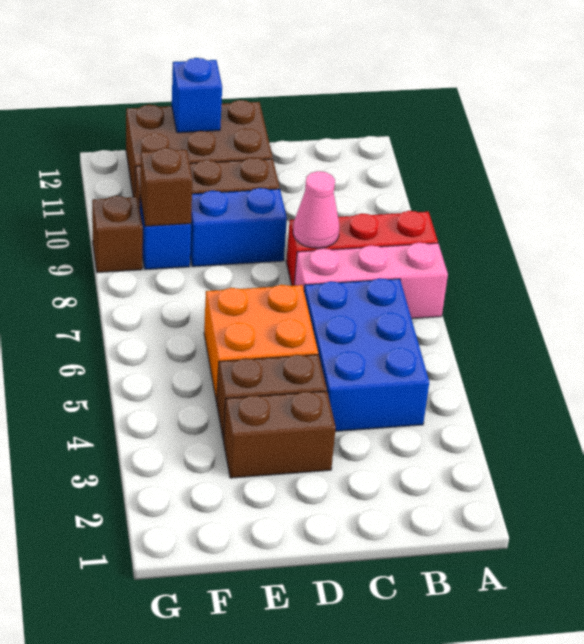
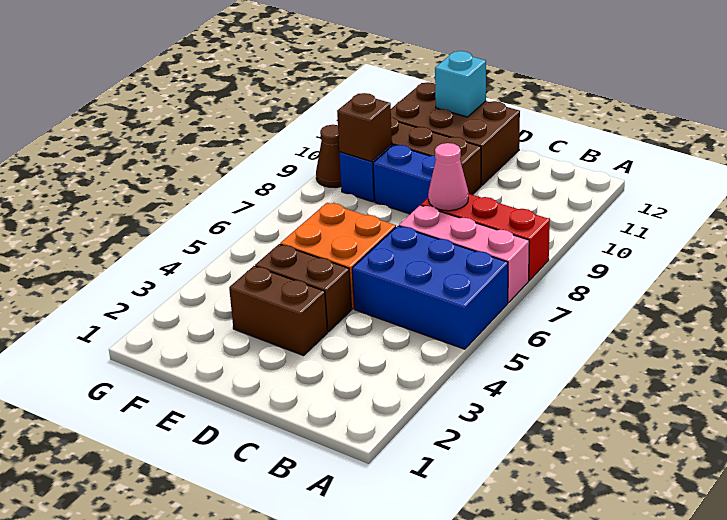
blue brick B4:C6 level 1 -> blue brick A5:C6 level 1
blue brick E12 level 2 -> cyan brick E12 level 2
brown brick G9 level 1 -> brown cone G9 level 1

